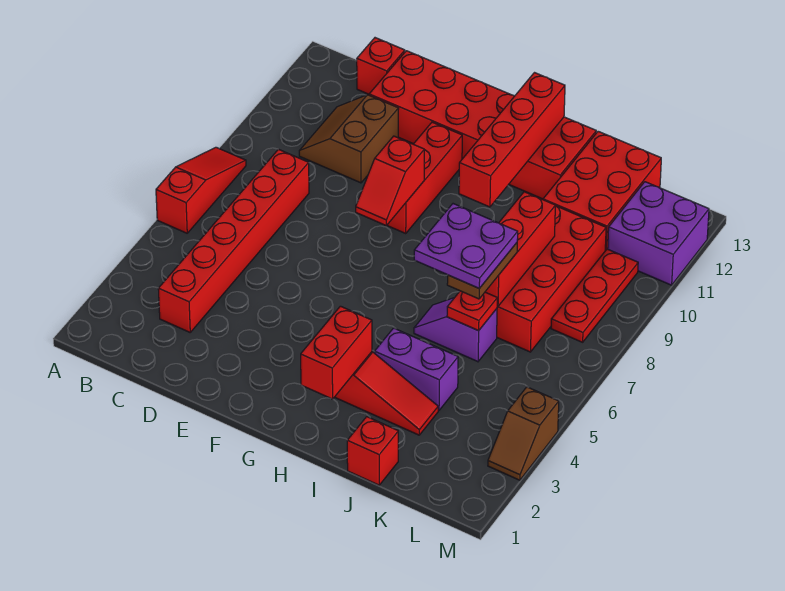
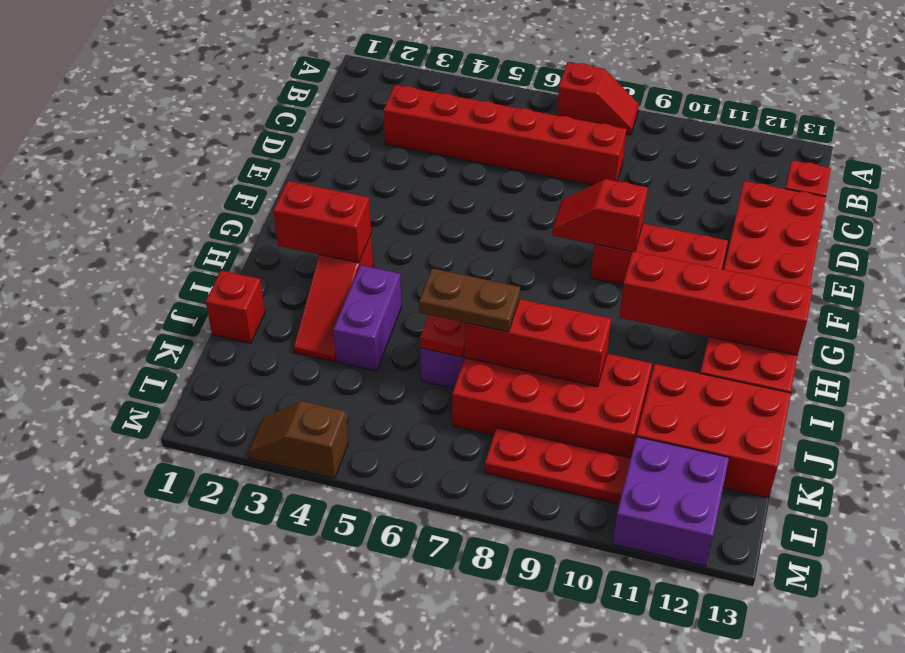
red slope A6:A8 level 1 top 6 -> red slope A7:A8 level 1 top 7
brown slope C10:D11 level 1 top D -> none
purple plate I6:J7 level 4 -> none

